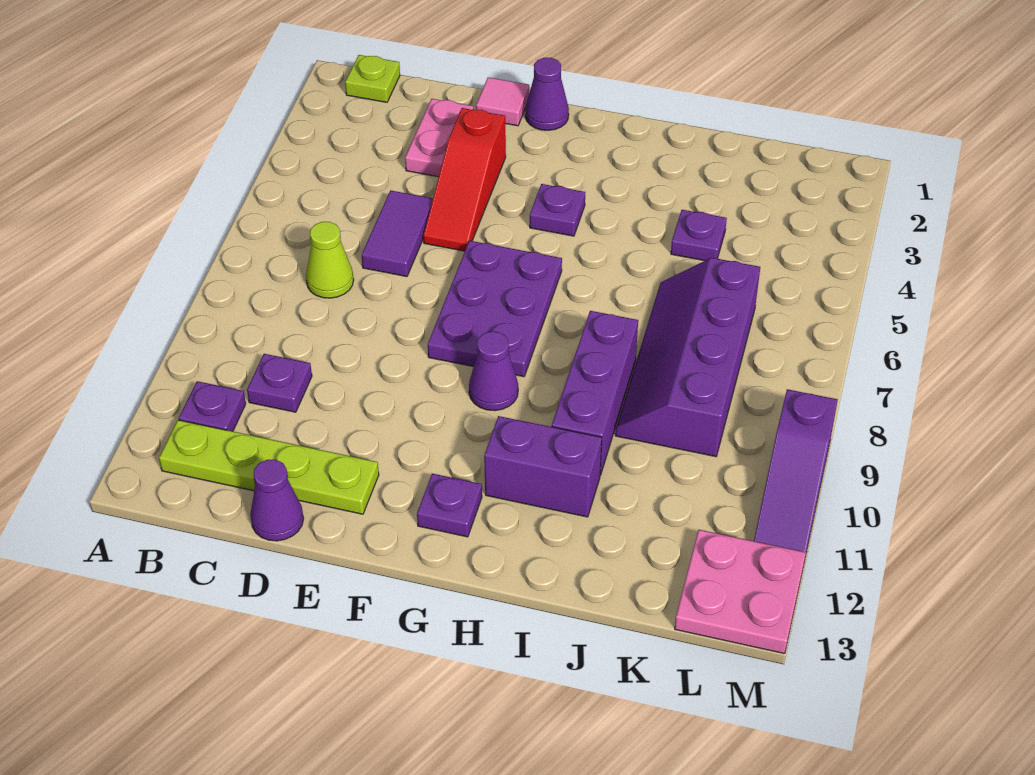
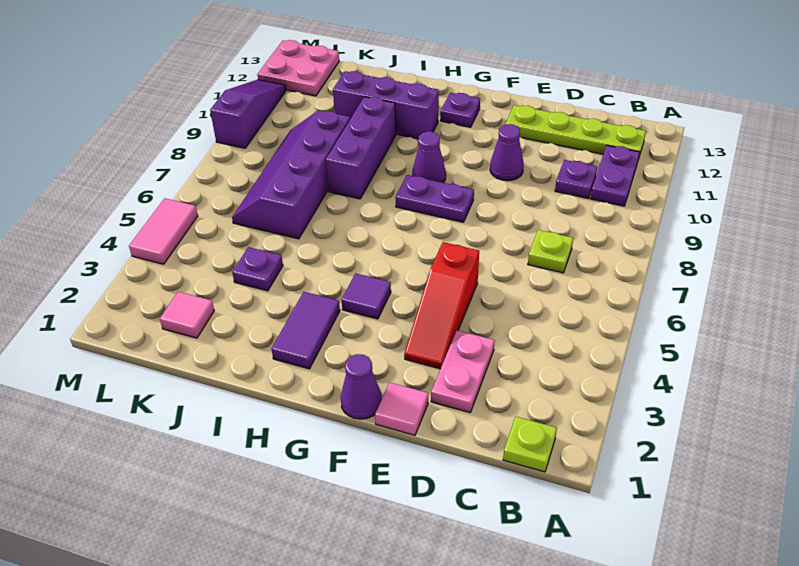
purple plate B11 level 1 -> purple plate B10:B11 level 1
lime cone C7 level 1 -> lime plate C7 level 1
purple tile D5:D6 level 1 -> purple tile H2:H3 level 1
purple cone D13 level 1 -> purple cone E10 level 1
red slope E3:E5 level 1 top 3 -> red slope E3:E5 level 1 top 5
purple plate F6:G8 level 1 -> purple plate F8:G8 level 1
purple plate G4 level 1 -> purple tile G4 level 1
purple brick H11:I11 level 1 -> purple brick H11:J11 level 1
purple slope J6:K9 level 1 top K -> purple slope J6:K9 level 1 top J
none -> pink tile K2 level 1
none -> pink tile M4:M5 level 1

